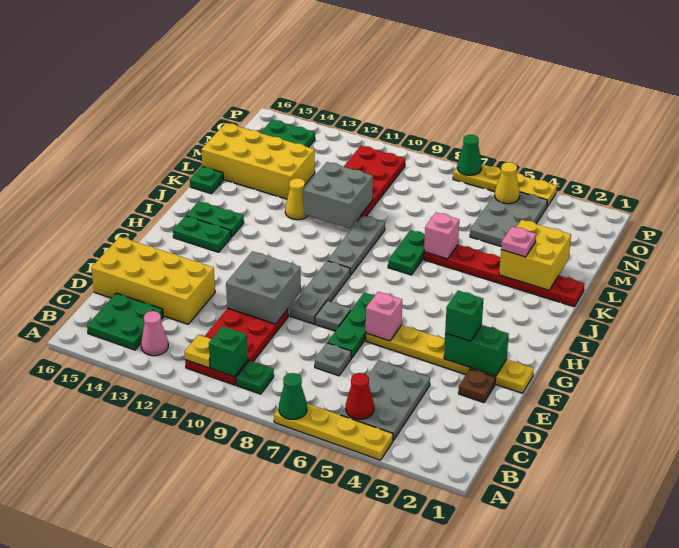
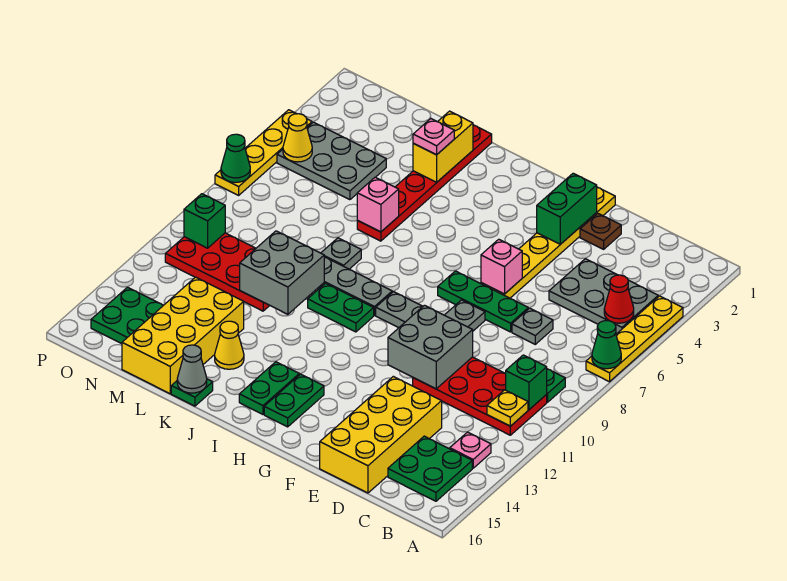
pink cone B13 level 1 -> pink plate B13 level 1
green brick F3 level 3 -> green brick O10 level 2
green plate J7:K7 level 1 -> green plate I10:J10 level 1
yellow brick K2:L3 level 2 -> yellow brick K2:K3 level 2
none -> grey plate K8 level 1
yellow cone K12 level 1 -> yellow cone K14 level 1
none -> grey cone K16 level 2

